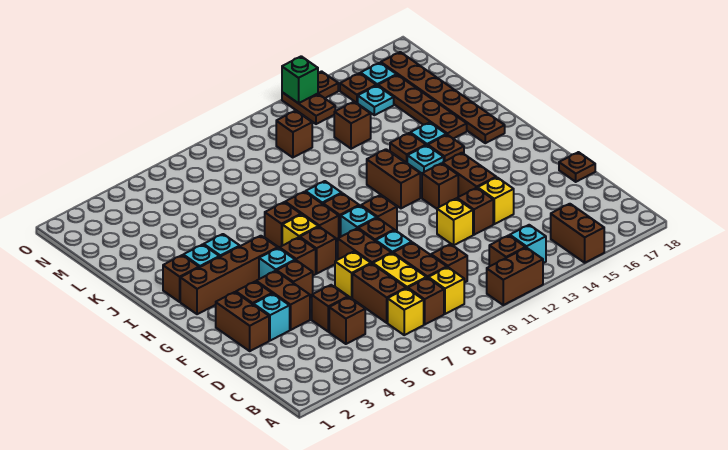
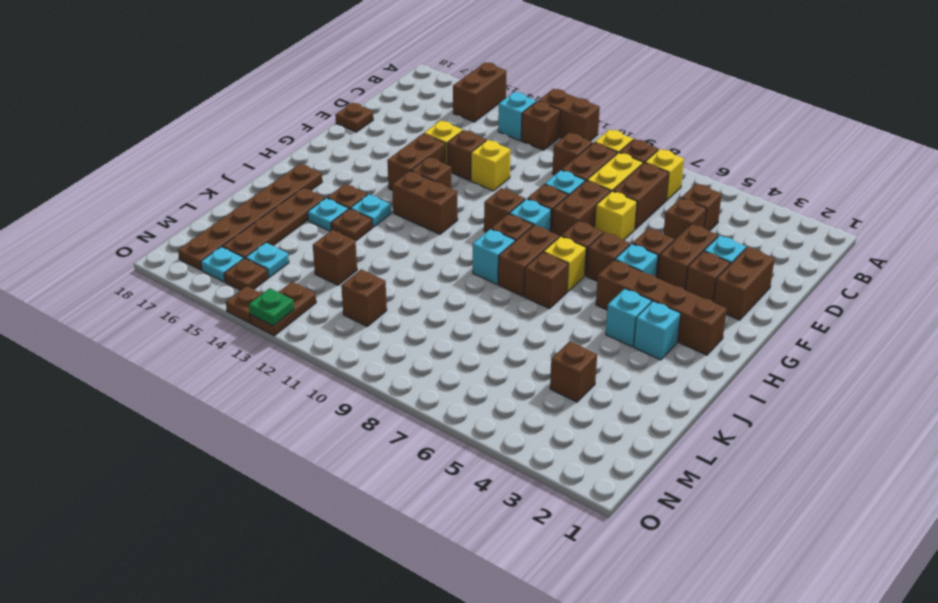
brown brick H12:I12 level 1 -> brown brick H12:H13 level 1
brown brick I2 level 1 -> brown brick L4 level 1
green brick O13 level 2 -> green plate O13 level 2

